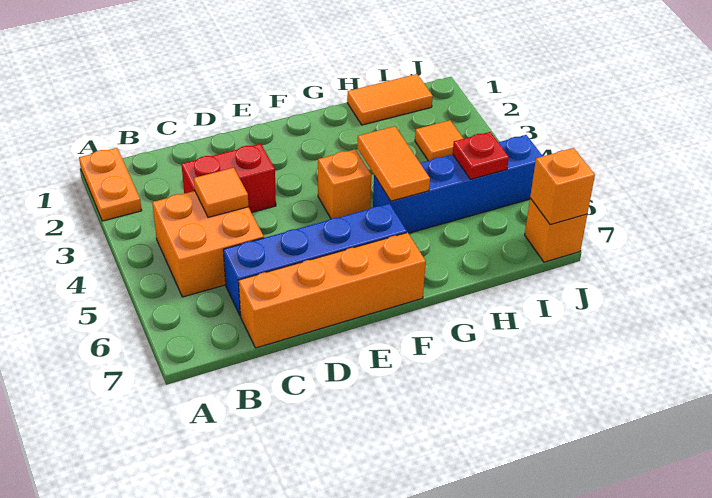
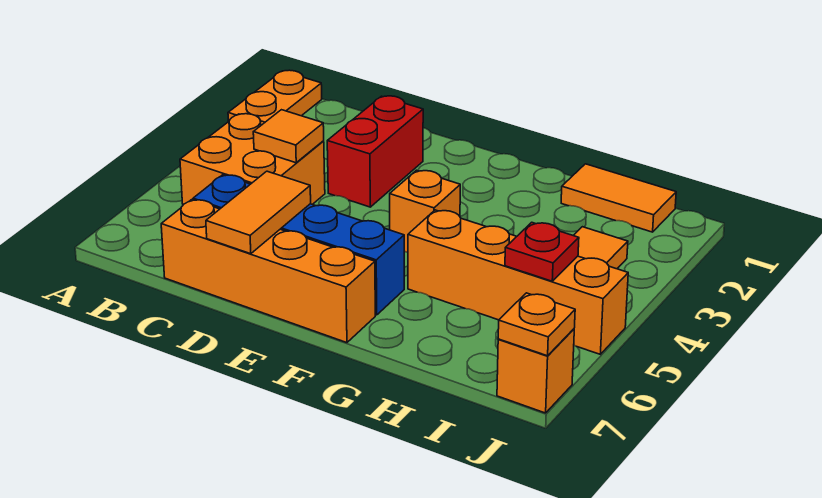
red brick C3:D3 level 1 -> red brick D2:D3 level 1
orange tile G4:G5 level 2 -> orange tile D6:D7 level 2
blue brick G5:J5 level 1 -> orange brick G5:J5 level 1
orange brick J7 level 2 -> orange plate J7 level 2

